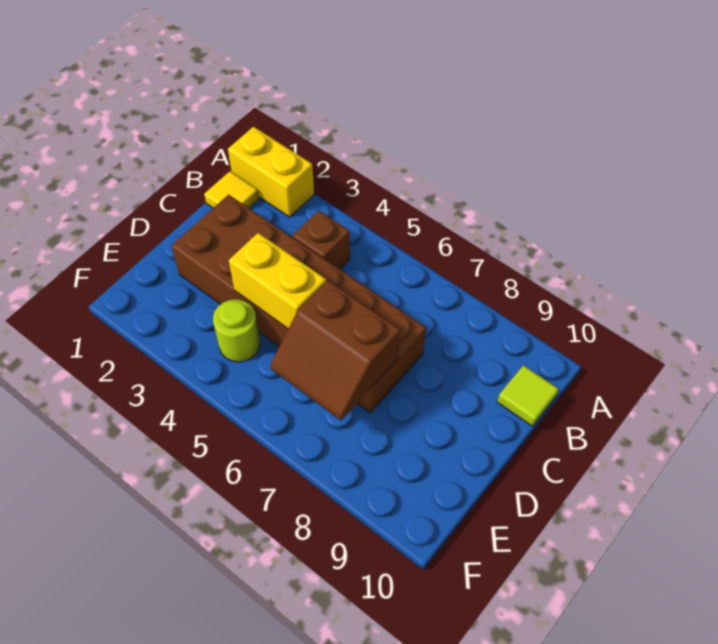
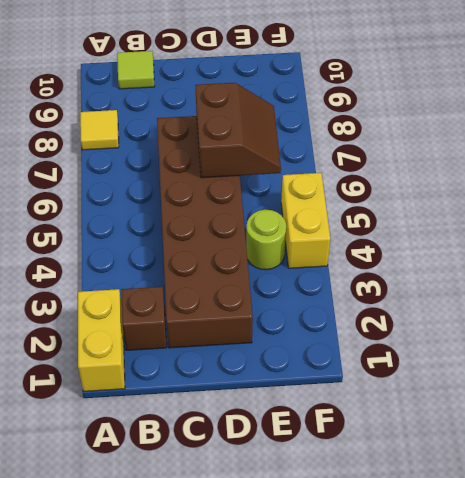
yellow tile B1 level 1 -> yellow tile A8 level 1
brown brick B4 level 1 -> brown brick B2 level 1
yellow brick D4:D5 level 2 -> yellow brick F4:F5 level 1

